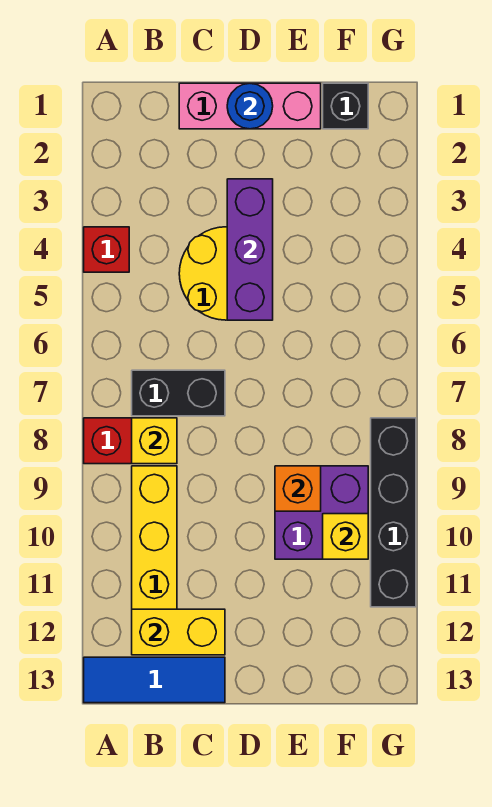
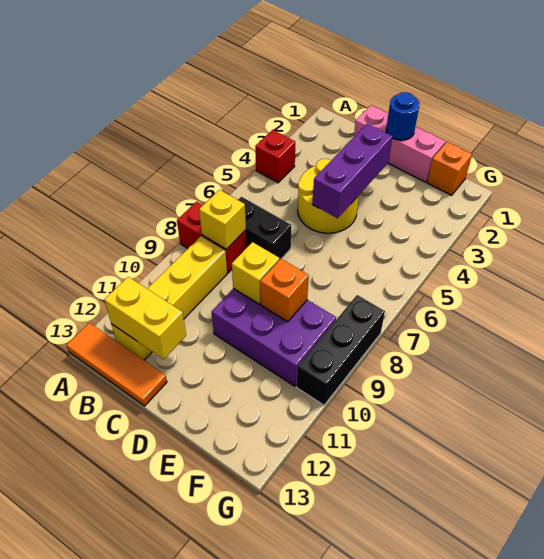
blue tile A13:C13 level 1 -> orange tile A13:C13 level 1
purple brick E9:F10 level 1 -> purple brick D9:F10 level 1
black brick F1 level 1 -> orange brick F1 level 1
yellow brick F10 level 2 -> yellow brick D9 level 2
black brick G8:G11 level 1 -> black brick G8:G10 level 1

